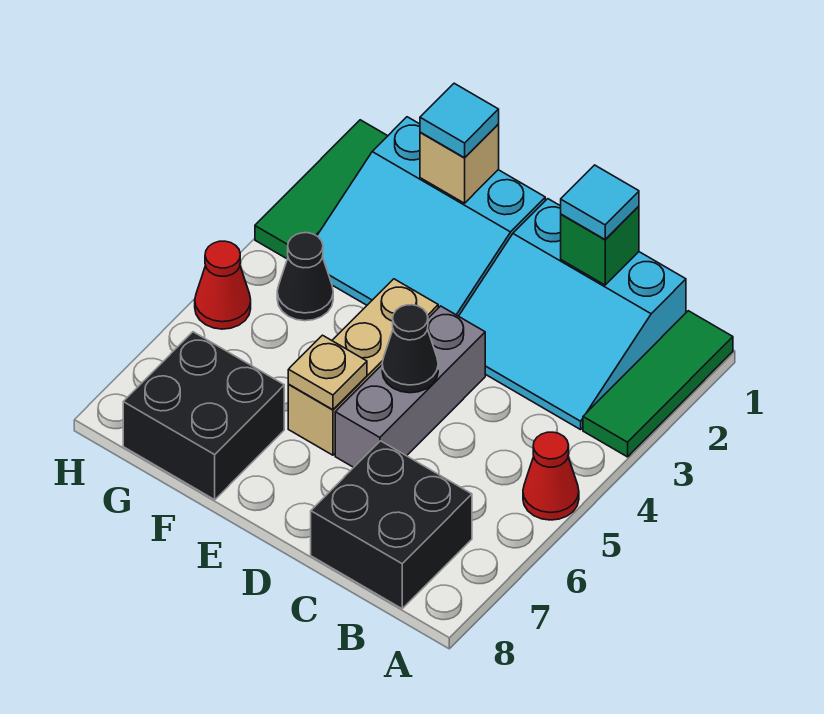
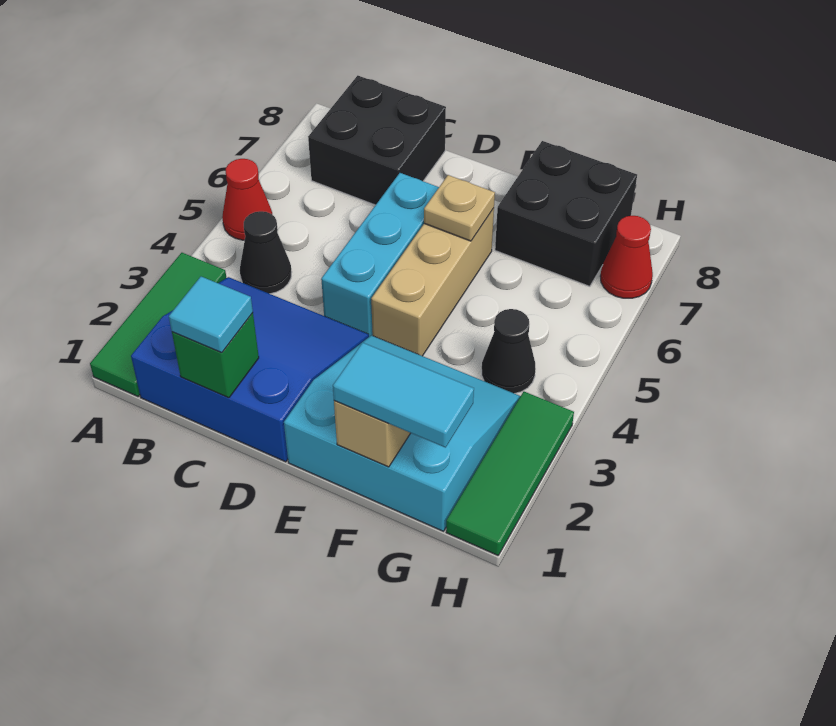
cyan slope B1:D3 level 1 top 1 -> blue slope B1:D3 level 1 top 1
grey brick D4:D6 level 1 -> cyan brick D4:D6 level 1
black cone D5 level 2 -> black cone B4 level 1
cyan tile F1 level 3 -> cyan tile F1:G1 level 3
red cone H5 level 1 -> red cone H7 level 1

